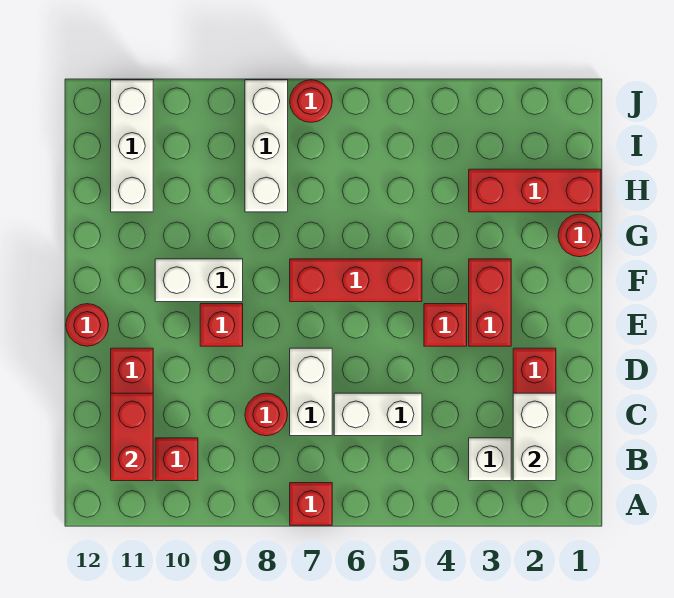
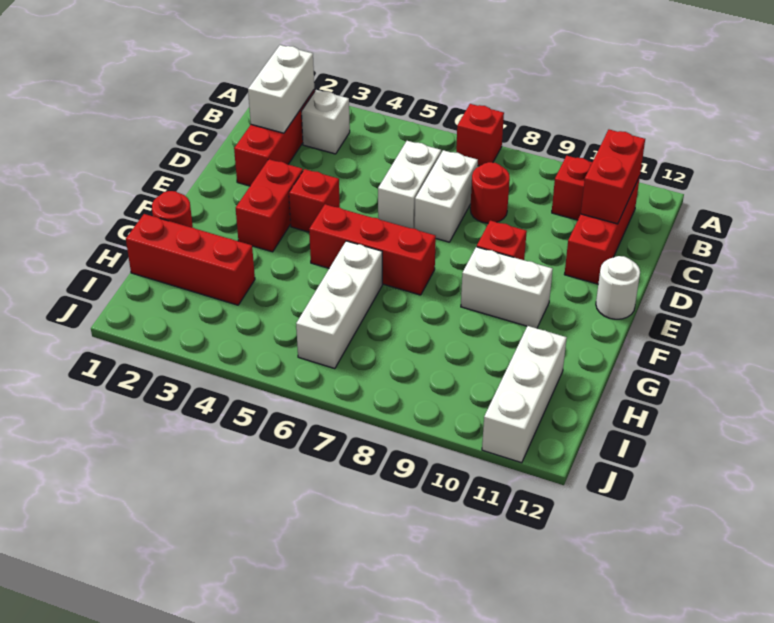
white brick C5:C6 level 1 -> white brick C6:D6 level 1
red round brick E12 level 1 -> white round brick E12 level 1
white brick H8:J8 level 1 -> white brick G6:I6 level 1
red round brick J7 level 1 -> none

